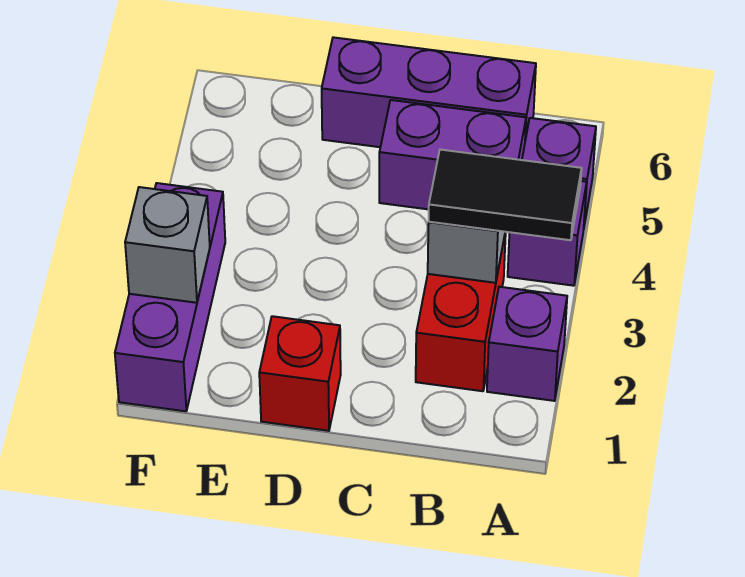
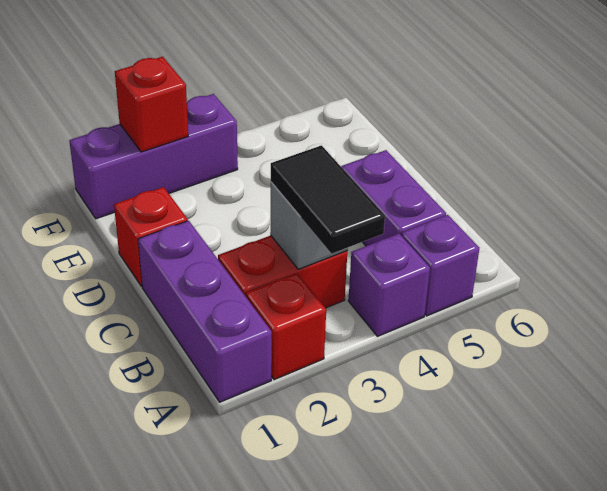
purple brick A2 level 1 -> red brick A2 level 1
purple brick B6:D6 level 1 -> purple brick A1:C1 level 1
grey brick F2 level 2 -> red brick F2 level 2

